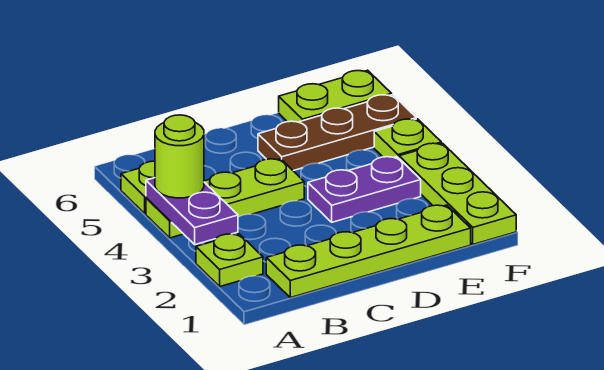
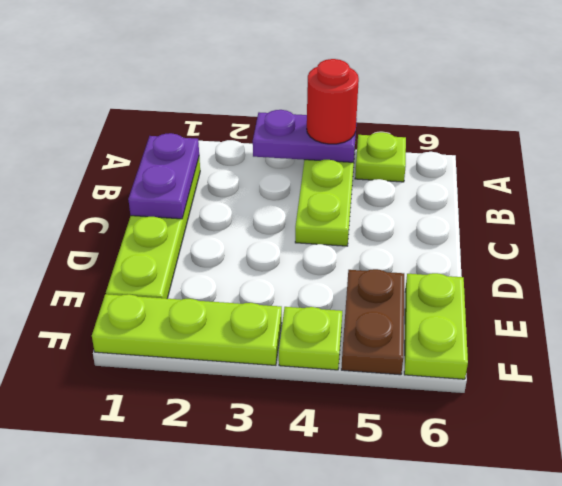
lime plate A2 level 1 -> none
lime round brick A4 level 3 -> red round brick A4 level 3
purple plate D3:E3 level 1 -> purple plate B1:C1 level 2
brown plate D5:F5 level 1 -> brown plate E5:F5 level 1

